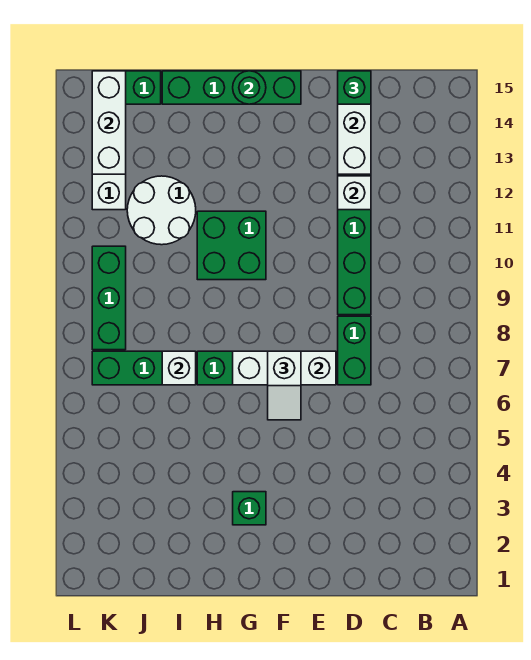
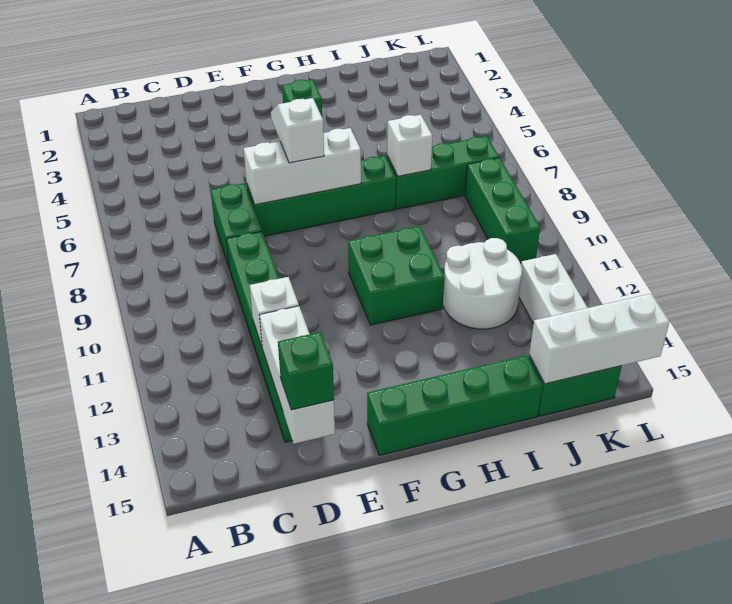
green round brick G15 level 2 -> none
white brick K13:K15 level 2 -> white brick J15:L15 level 2

